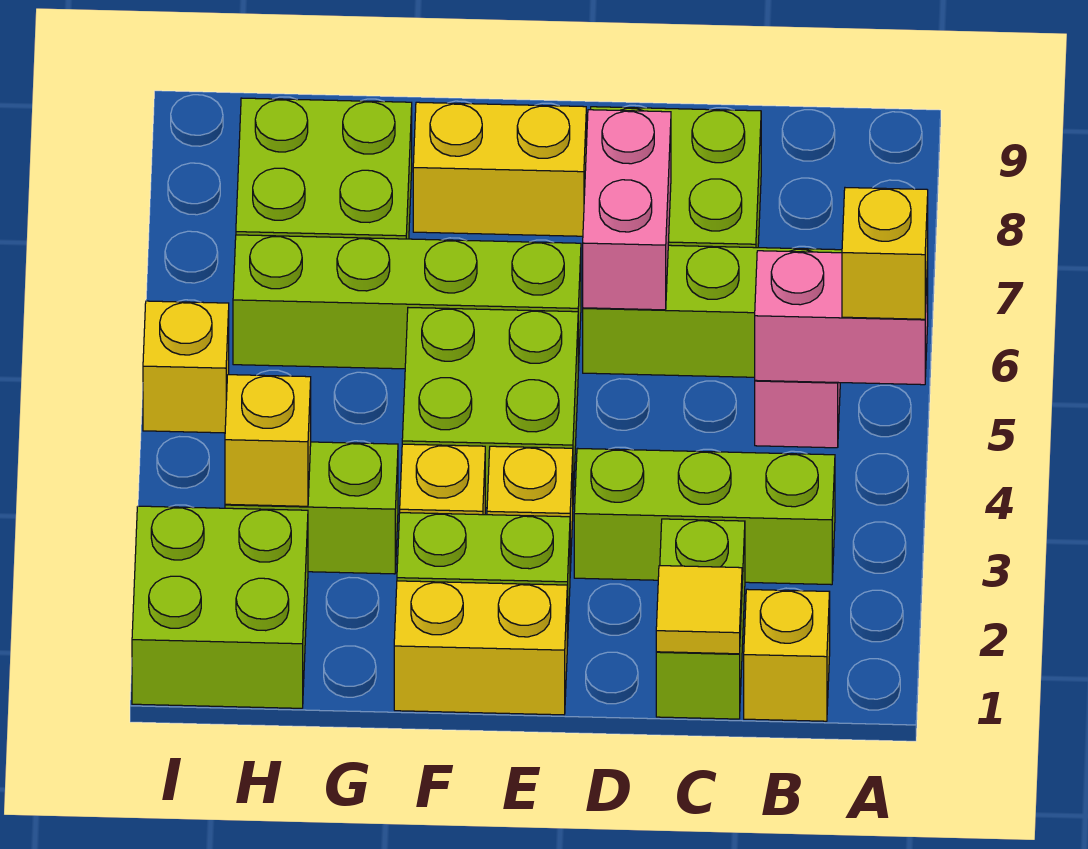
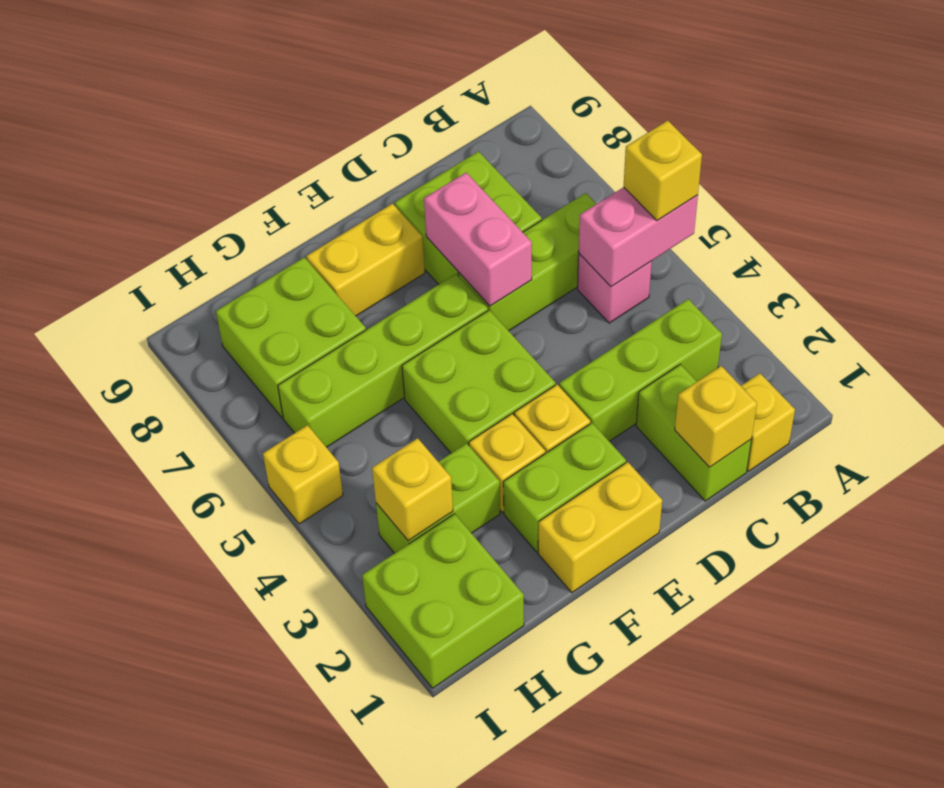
yellow tile C1 level 2 -> yellow brick C1 level 2

